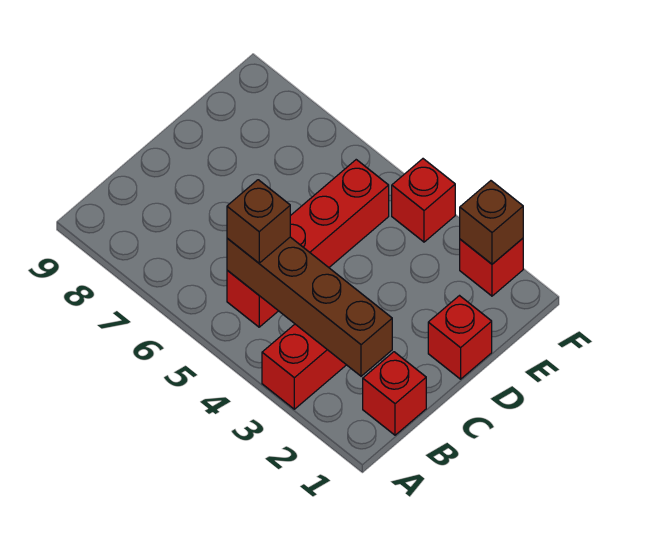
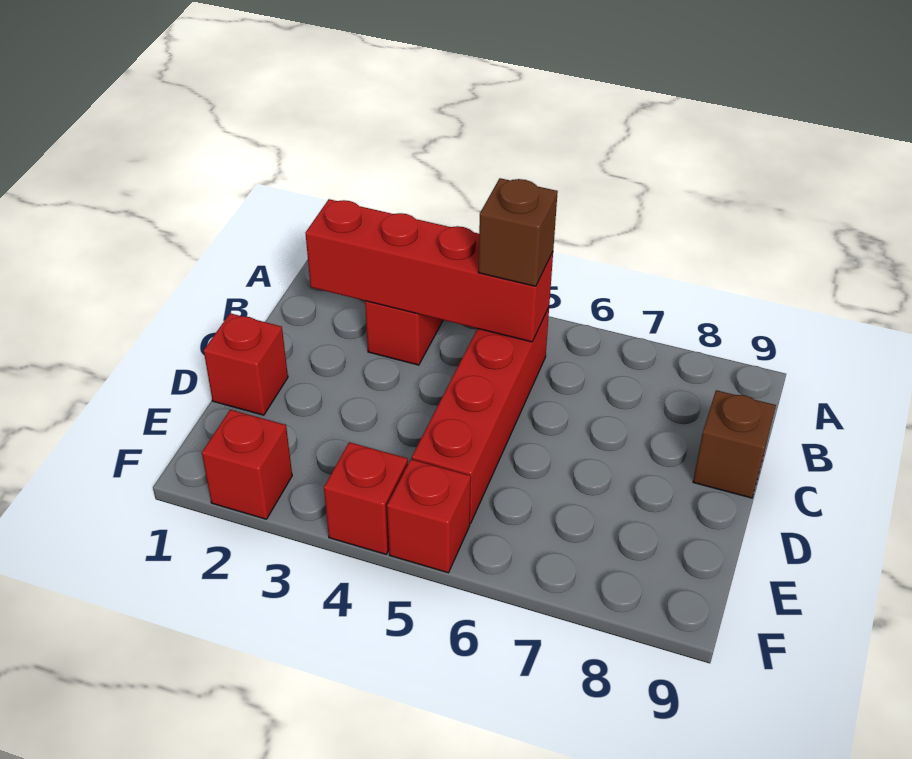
red brick B1 level 1 -> red brick F5 level 1
brown brick B2:B5 level 2 -> red brick B2:B5 level 2
brown brick F2 level 2 -> brown brick C9 level 1

